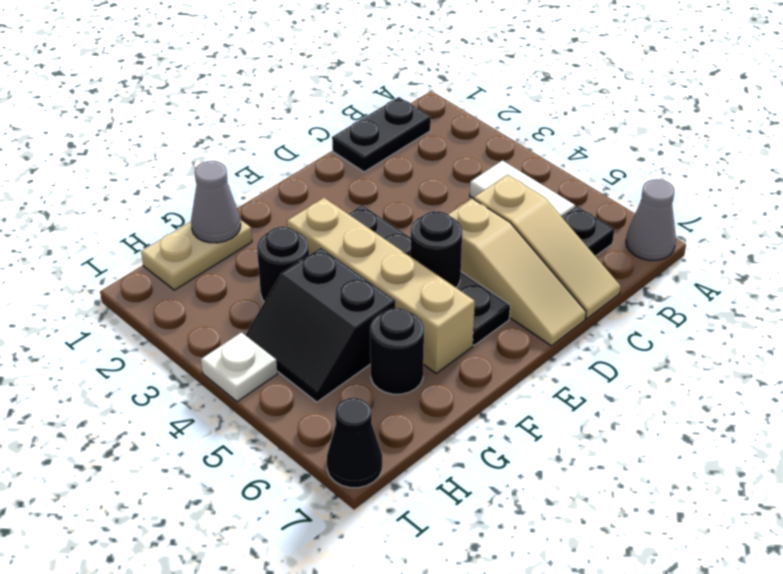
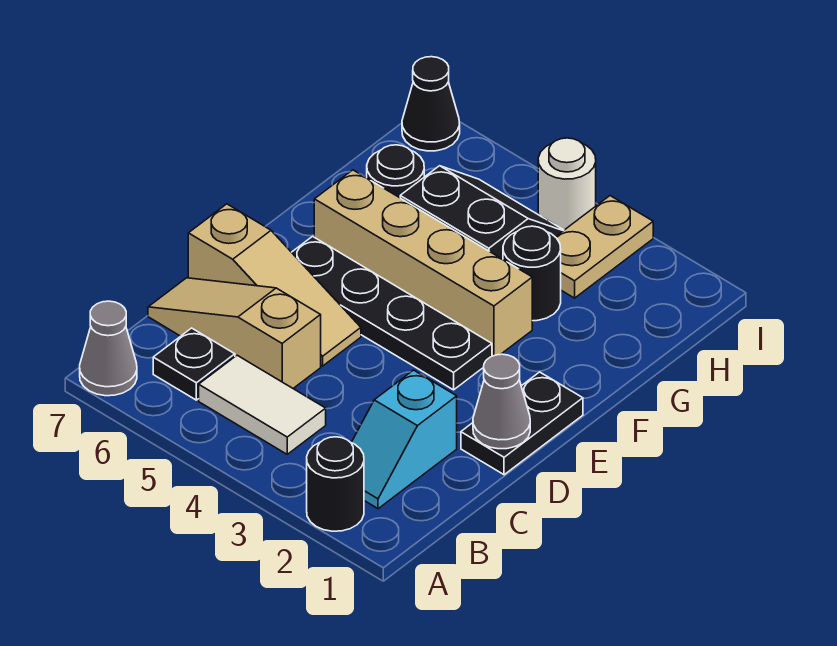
black plate B1:C1 level 1 -> black plate D1:E1 level 1
none -> cyan slope B2:C2 level 1 top C
tan slope D5:D7 level 1 top 5 -> tan slope D5:D7 level 1 top 7
black round brick E5 level 2 -> black round brick A2 level 1
tan plate G1:H1 level 1 -> tan plate H3:I3 level 1
grey cone G1 level 2 -> grey cone D1 level 2
white plate I4 level 1 -> white round brick I4 level 1

